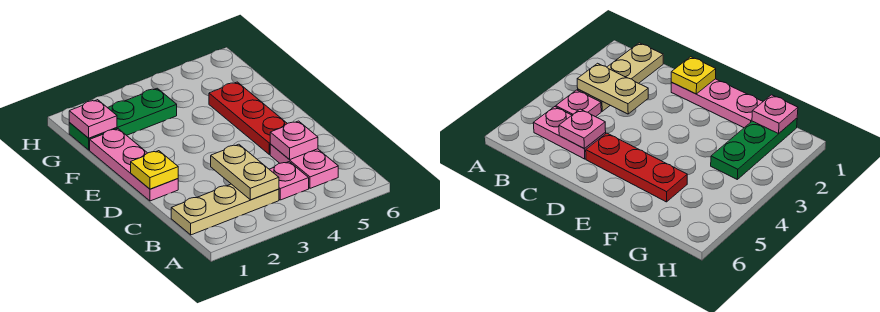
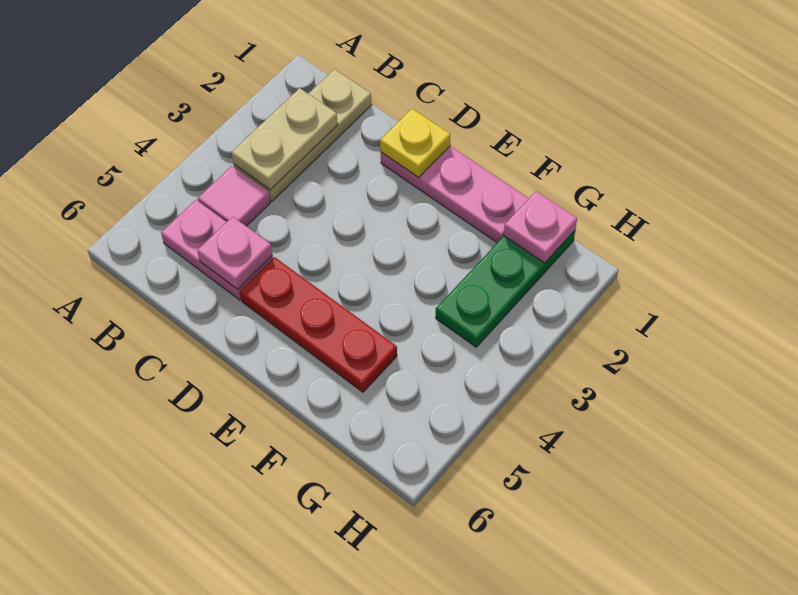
tan plate B3:C3 level 2 -> tan plate B2:B3 level 2
pink plate B4 level 1 -> pink tile B4 level 1

